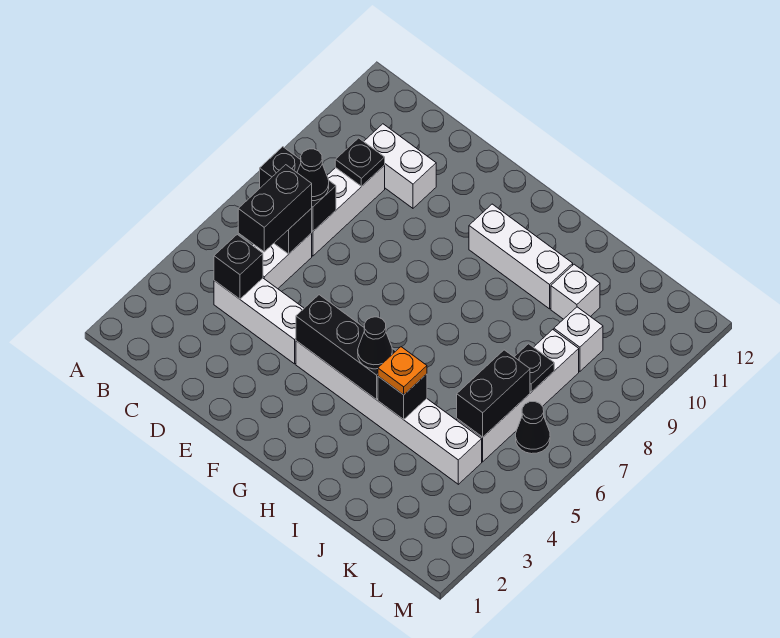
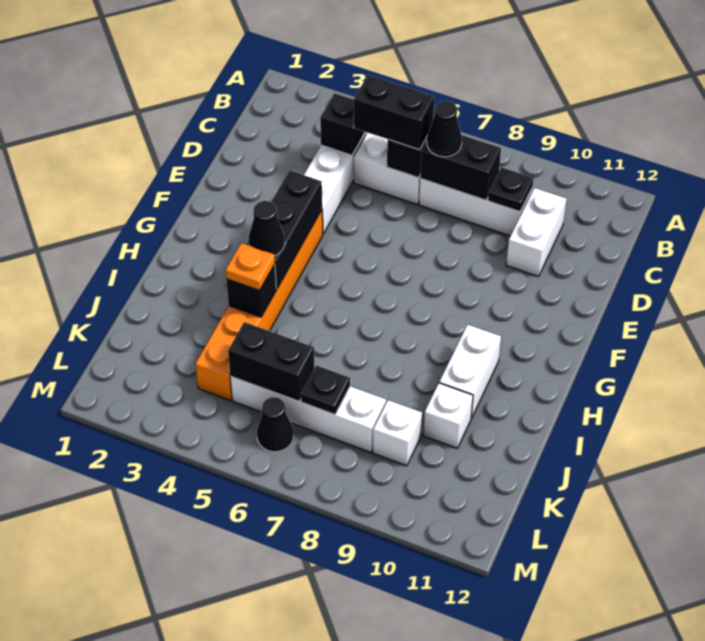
black brick B7:C7 level 2 -> black brick C7:C8 level 2
white brick F4:K4 level 1 -> orange brick F4:K4 level 1
white brick G10:I10 level 1 -> white brick H10:I10 level 1

